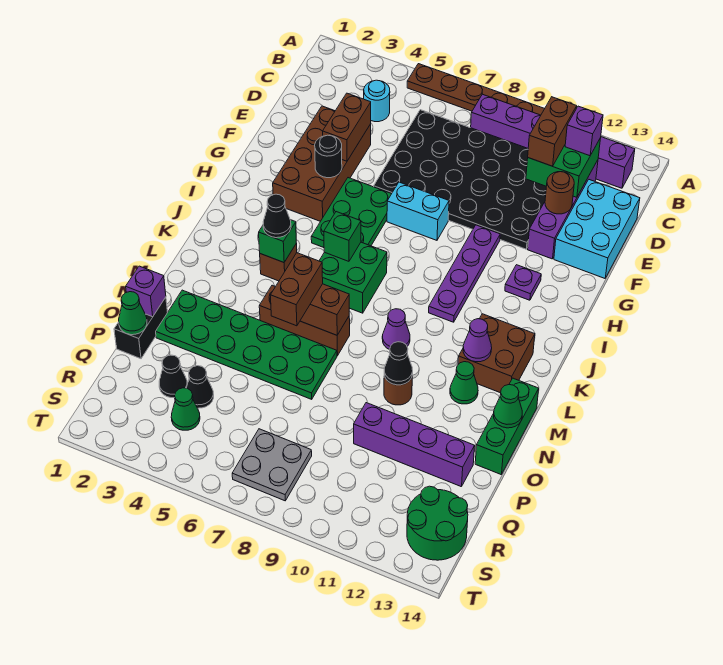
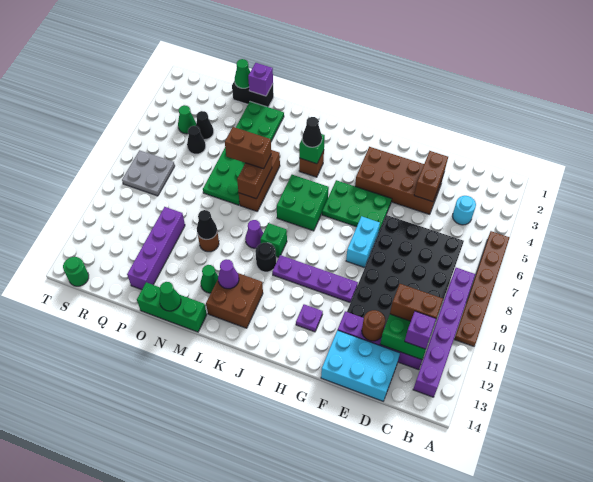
brown brick E4:F4 level 2 -> brown brick E3:E4 level 2
black round brick G4 level 2 -> black round brick K10 level 1
green brick J6 level 2 -> green brick K9 level 1
black cone Q3 level 1 -> black cone Q5 level 1
green round brick R13:S14 level 1 -> green round brick S14 level 1

